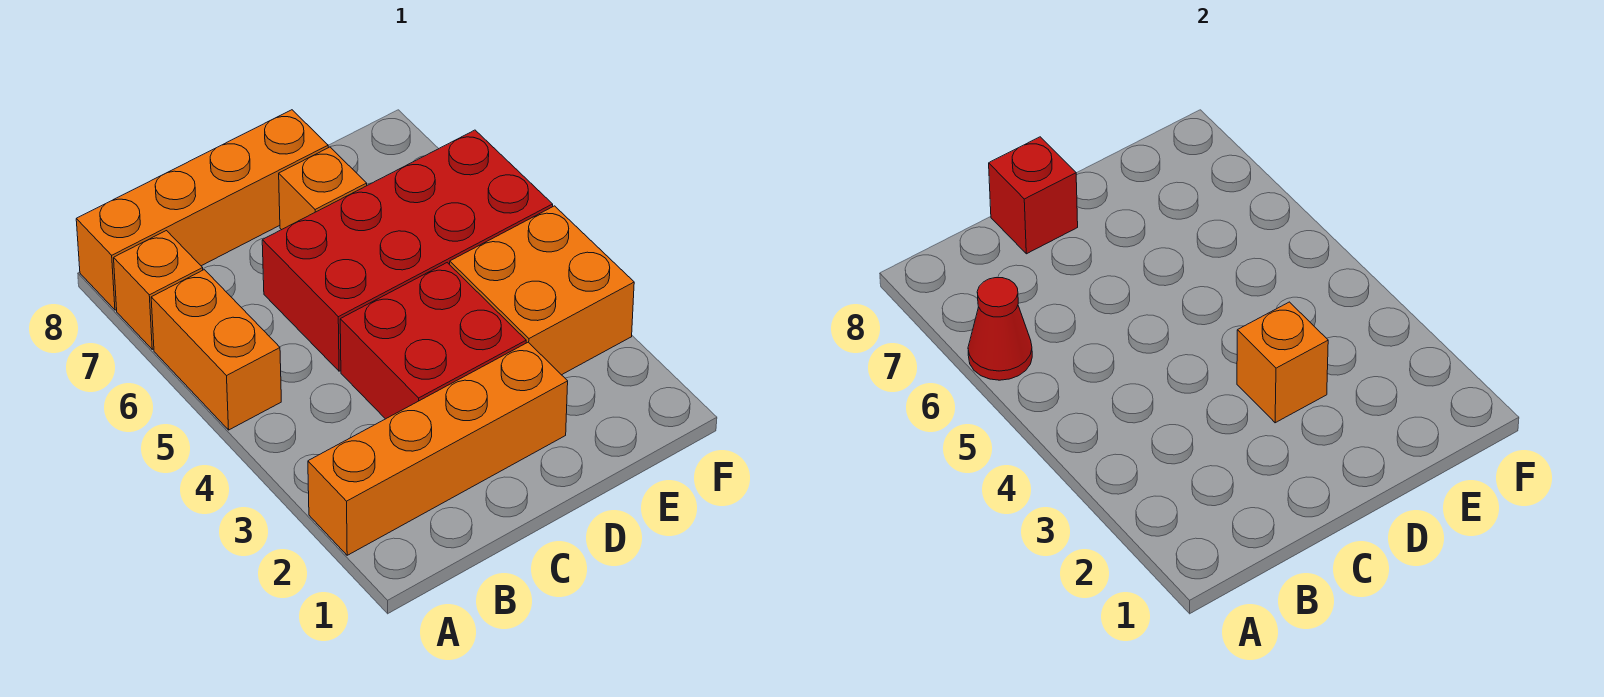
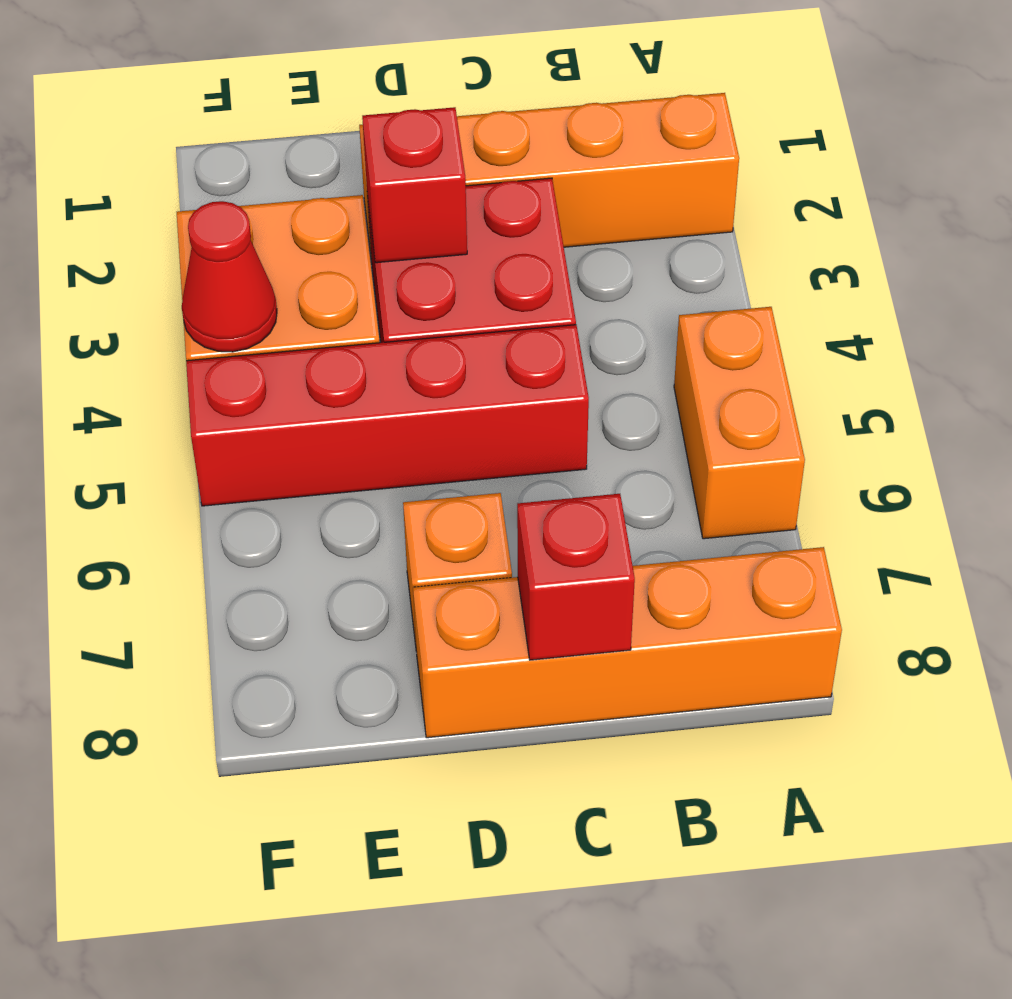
red cone A6 level 2 -> red cone F4 level 2
orange brick A7 level 1 -> none
red brick C5:F6 level 1 -> red brick C5:F5 level 1
orange brick D3 level 2 -> red brick D3 level 2

